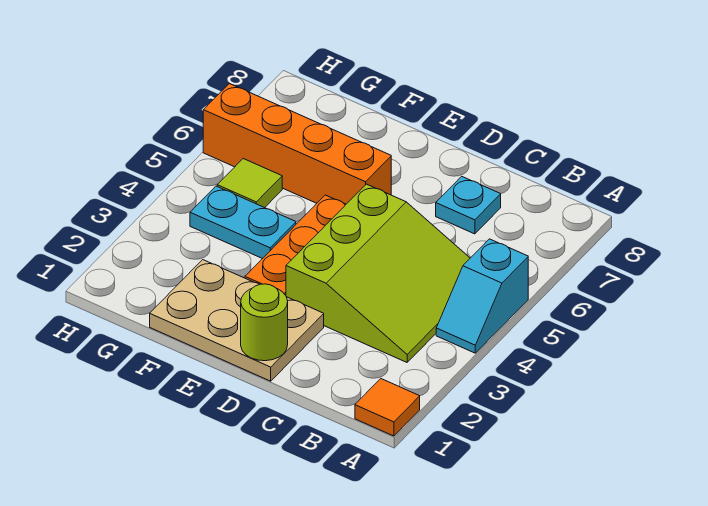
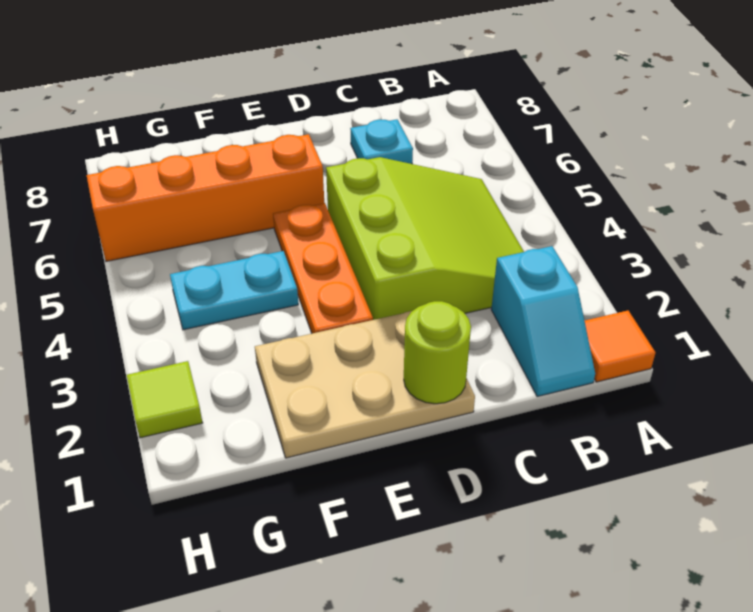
cyan slope A4:A5 level 1 top 5 -> cyan slope B1:B2 level 1 top 2
lime tile G5 level 1 -> lime tile H2 level 1

